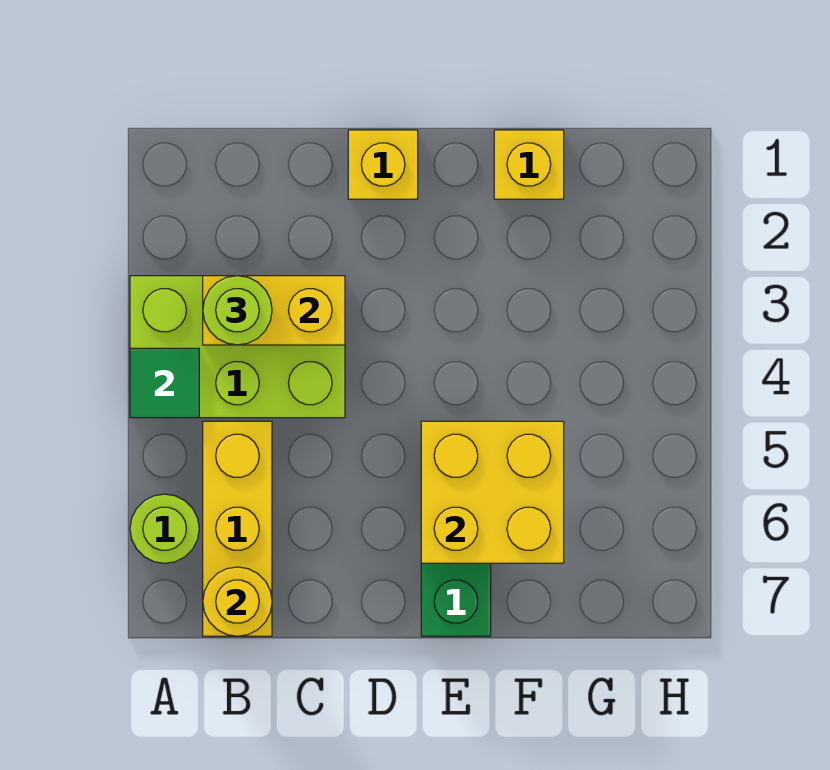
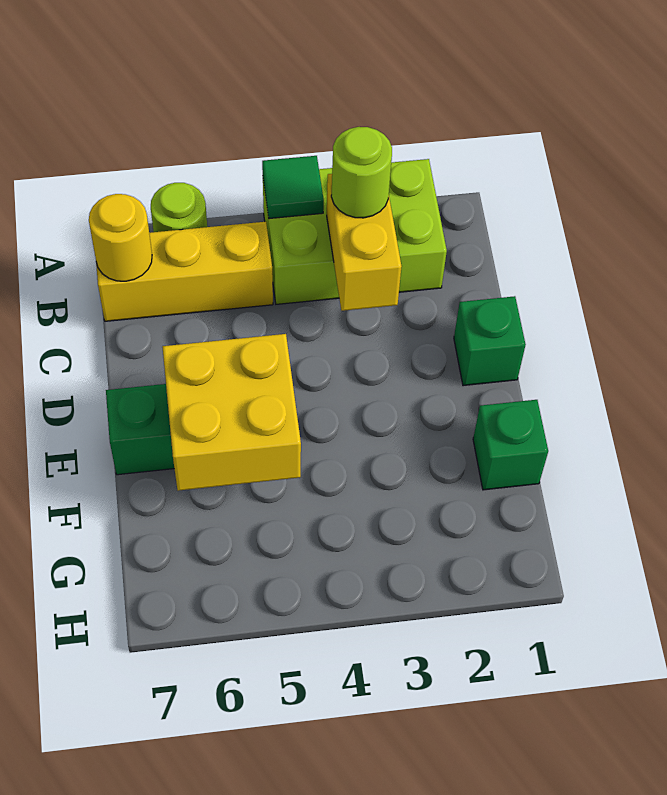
lime brick A3:C4 level 1 -> lime brick A2:B4 level 1
yellow brick D1 level 1 -> green brick D1 level 1
yellow brick F1 level 1 -> green brick F1 level 1

